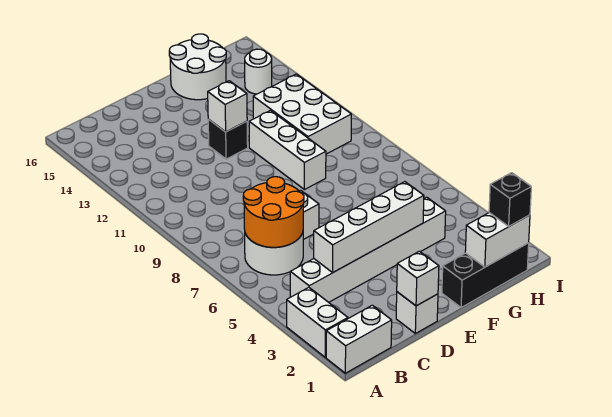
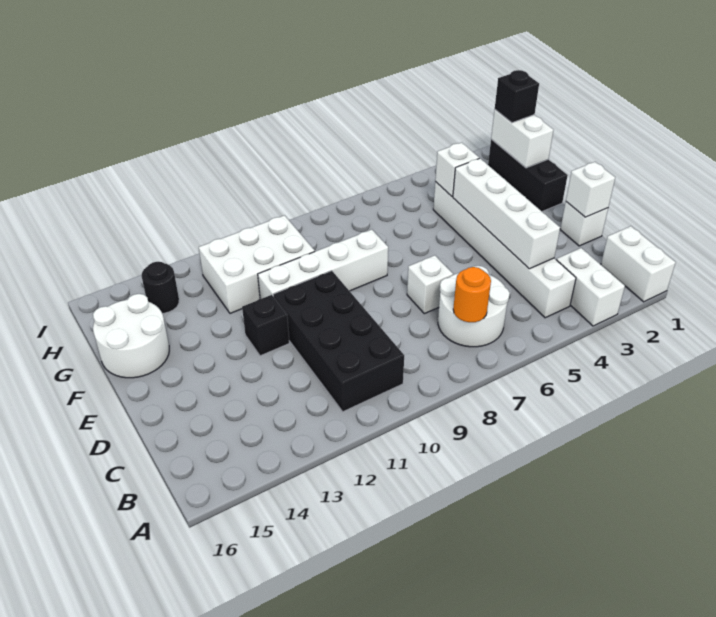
white brick A2:A3 level 1 -> white brick A3:B3 level 1
orange round brick B6:C7 level 2 -> orange round brick B7 level 2
none -> black brick B10:E11 level 1
white brick E12 level 2 -> white brick G4 level 2
white brick F9:F11 level 1 -> white brick F8:F11 level 1
white round brick H14 level 1 -> black round brick H14 level 1

